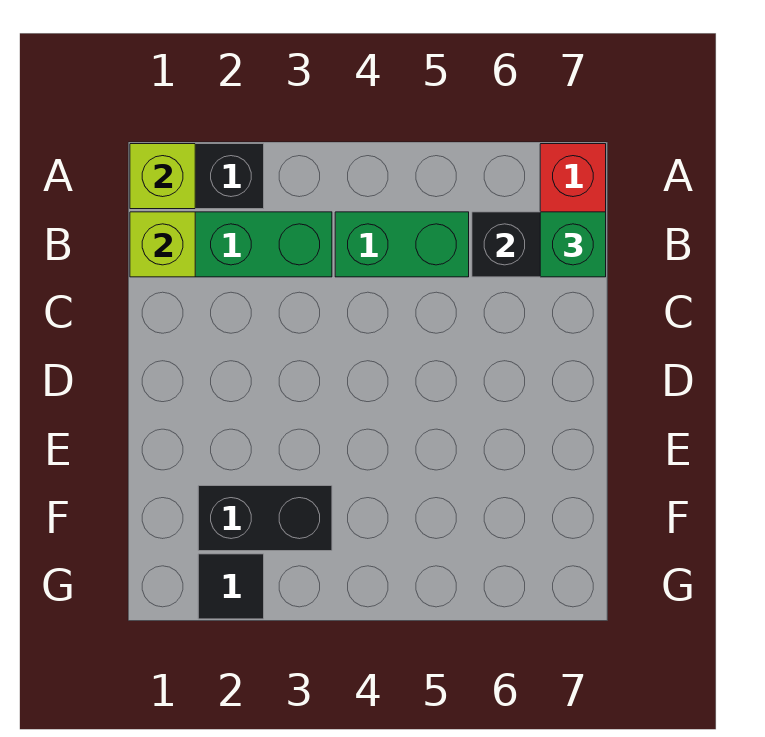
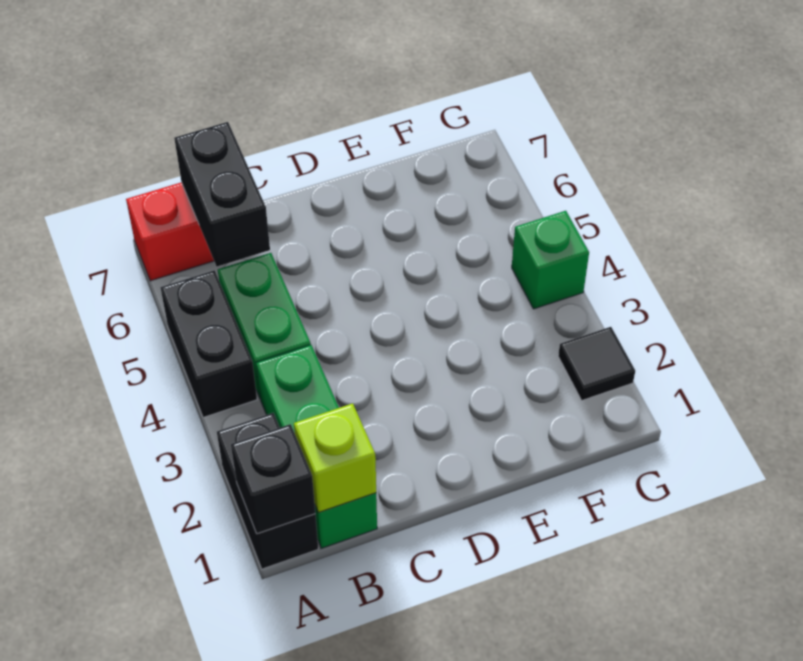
lime brick A1 level 2 -> black brick A1 level 2
green brick B7 level 3 -> green brick G4 level 1
black brick F2:F3 level 1 -> black brick A4:A5 level 1

